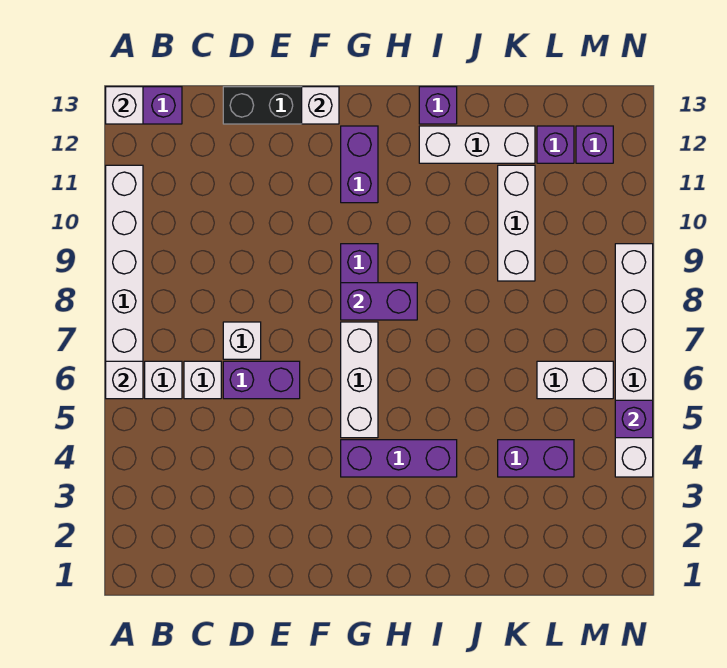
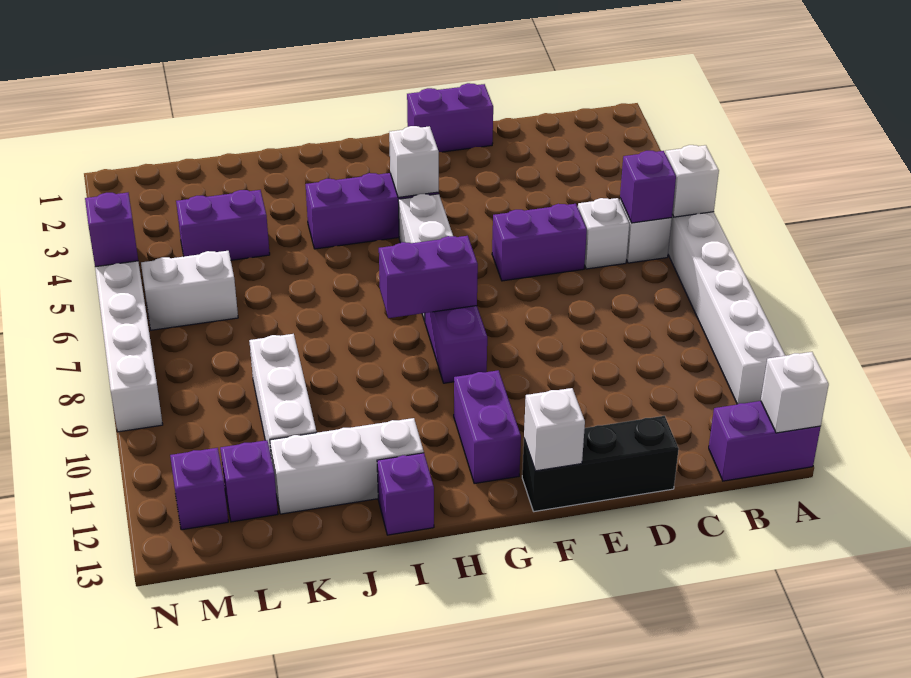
none -> purple brick B6 level 2
white brick D7 level 1 -> white brick G4 level 2
none -> purple brick E1:F1 level 1

